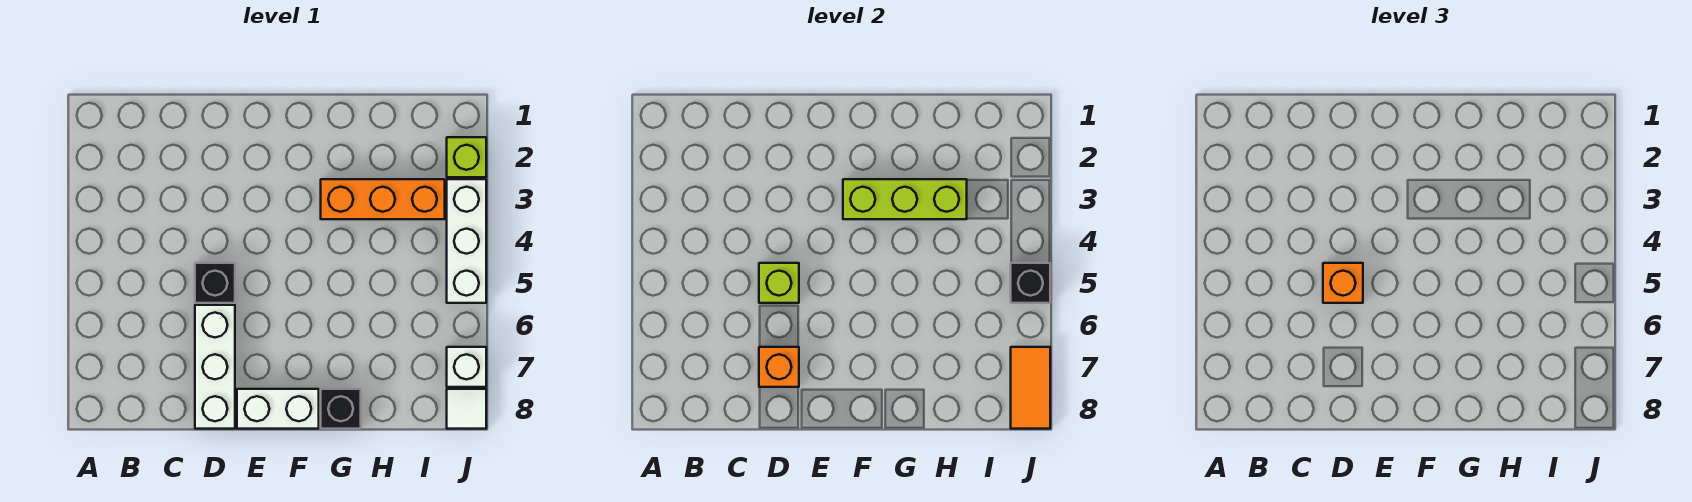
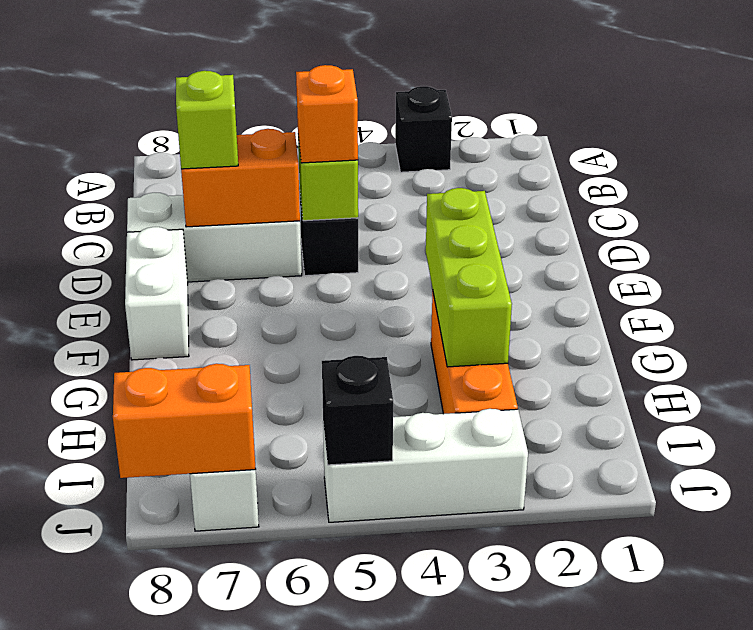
orange brick D7 level 2 -> orange brick D6:D7 level 2
black brick G8 level 1 -> black brick A3 level 1
lime brick J2 level 1 -> lime brick D7 level 3
orange tile J7:J8 level 2 -> orange brick J7:J8 level 2
white tile J8 level 1 -> none

